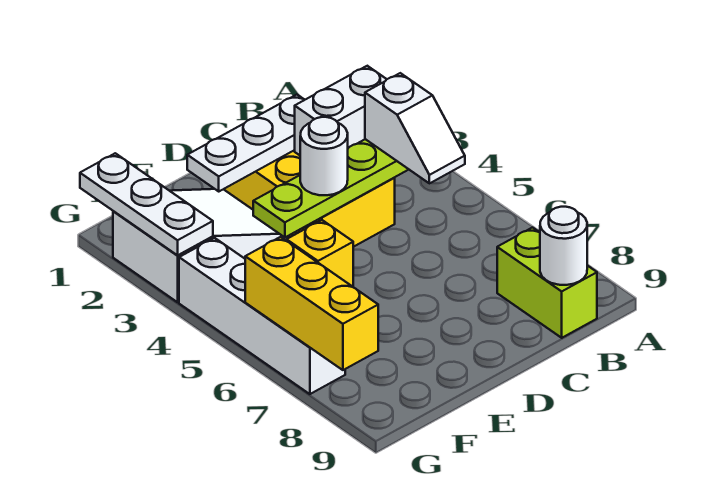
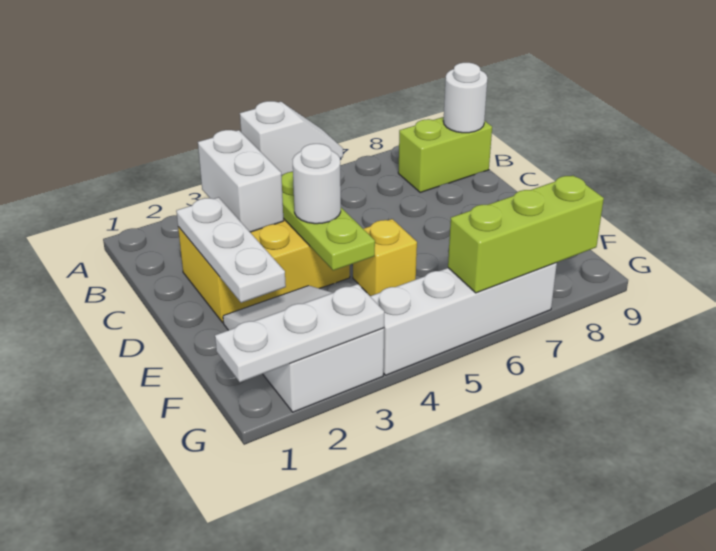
yellow brick G6:G8 level 2 -> lime brick G6:G8 level 2

